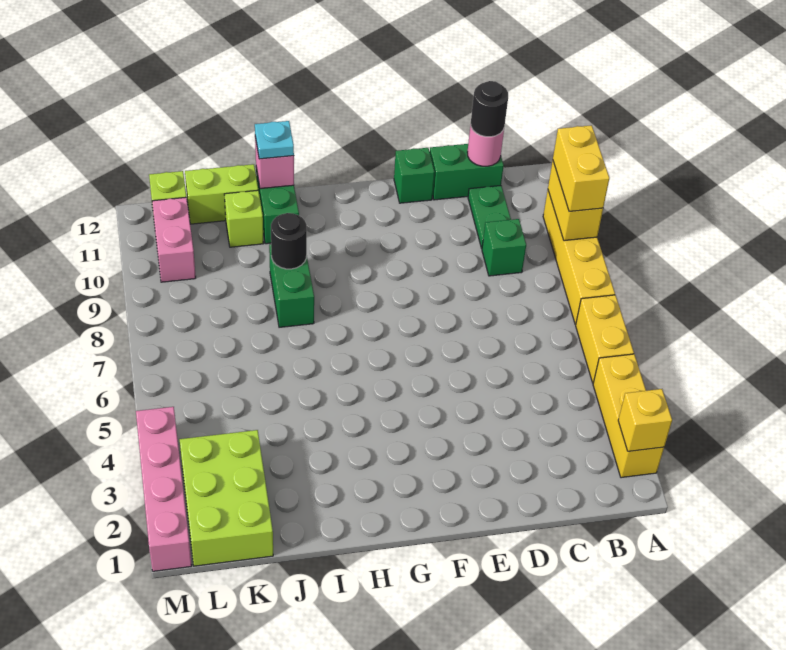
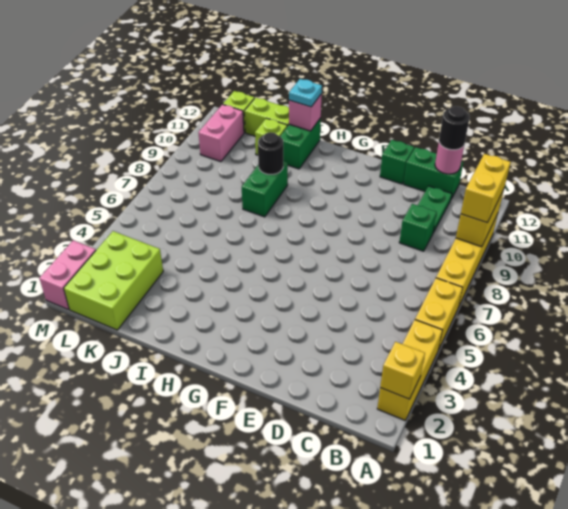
pink brick M1:M4 level 1 -> pink brick M1:M2 level 1

